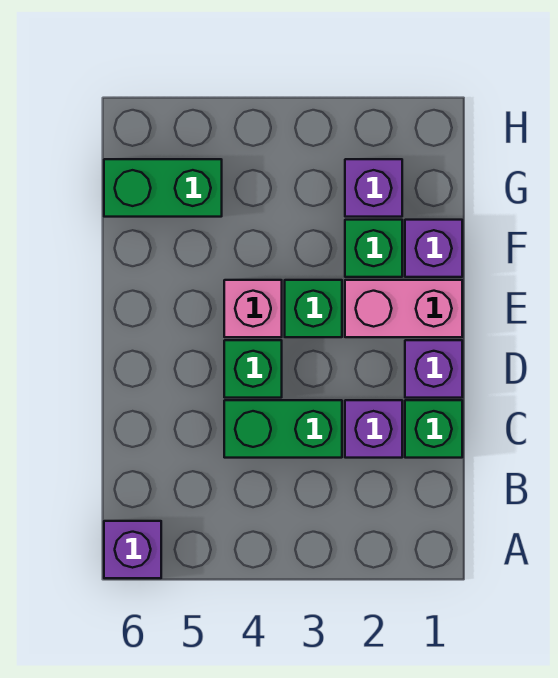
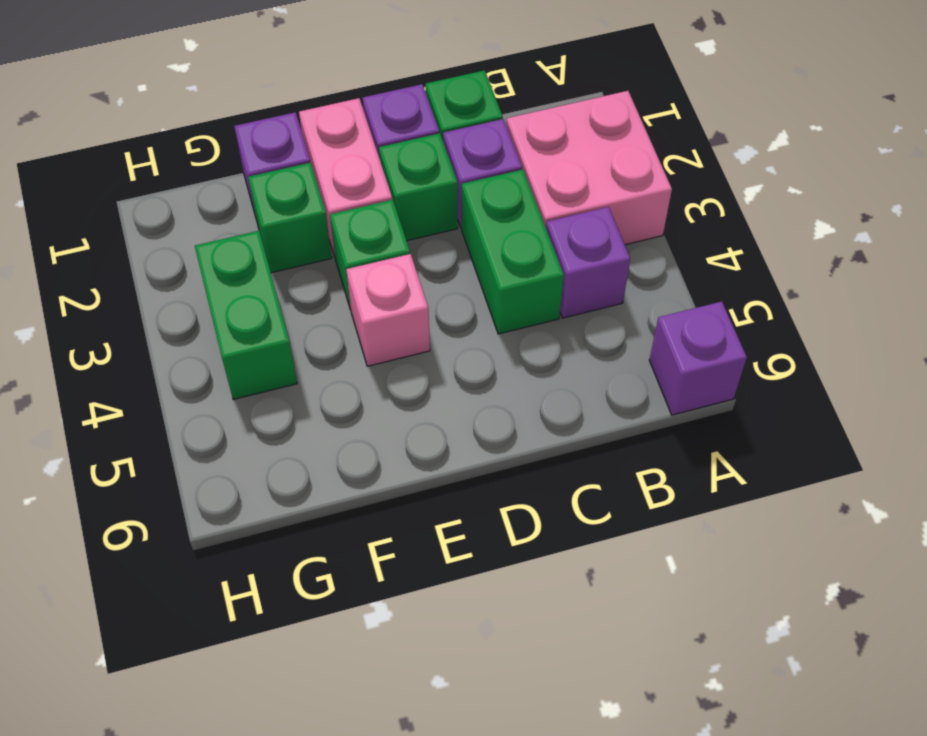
none -> pink brick A2:B3 level 1
green brick D4 level 1 -> green brick D2 level 1
purple brick G2 level 1 -> purple brick B4 level 1
green brick G5:G6 level 1 -> green brick G3:G4 level 1

